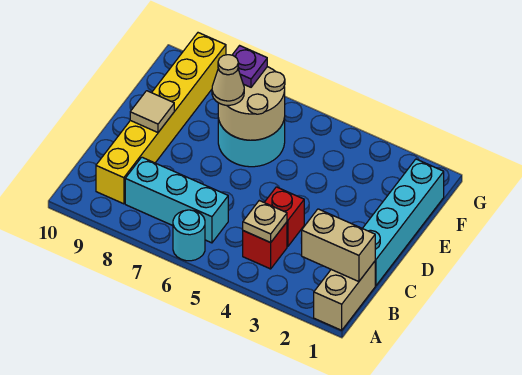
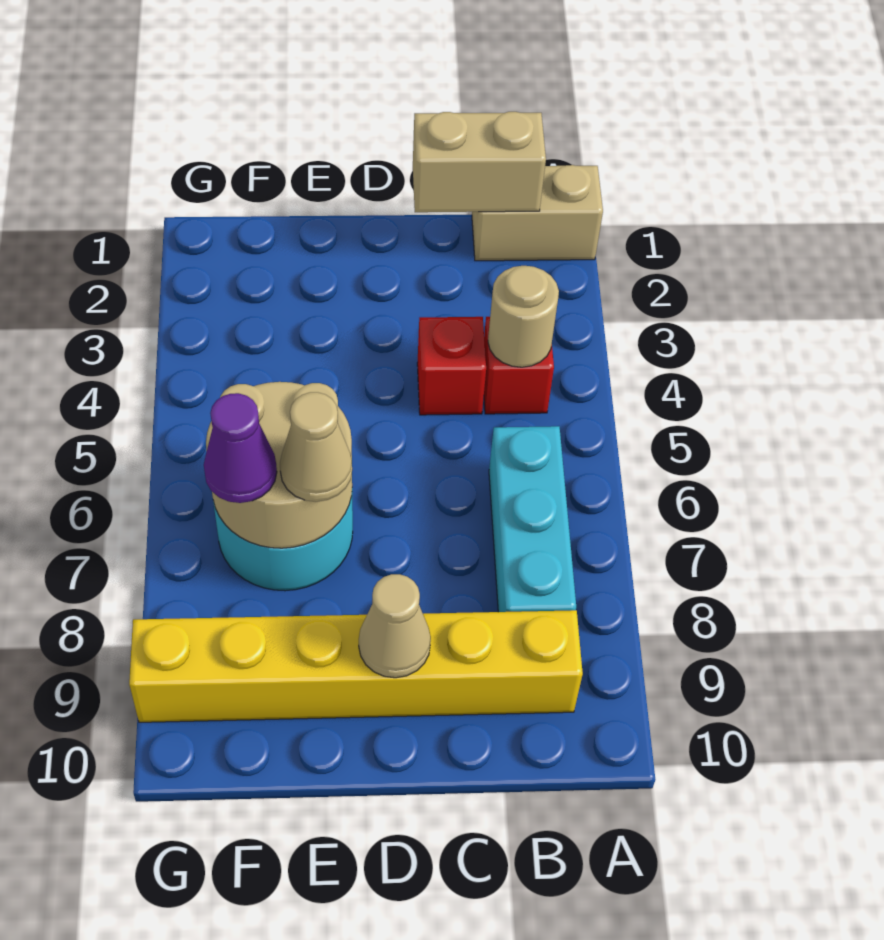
cyan round brick A6 level 1 -> none
tan brick B1:B2 level 2 -> tan brick B1:C1 level 2
tan plate B4 level 2 -> tan round brick B4 level 2
cyan brick C1:F1 level 1 -> none
tan tile D9 level 2 -> tan cone D9 level 2
purple plate F7 level 3 -> purple cone F7 level 3

